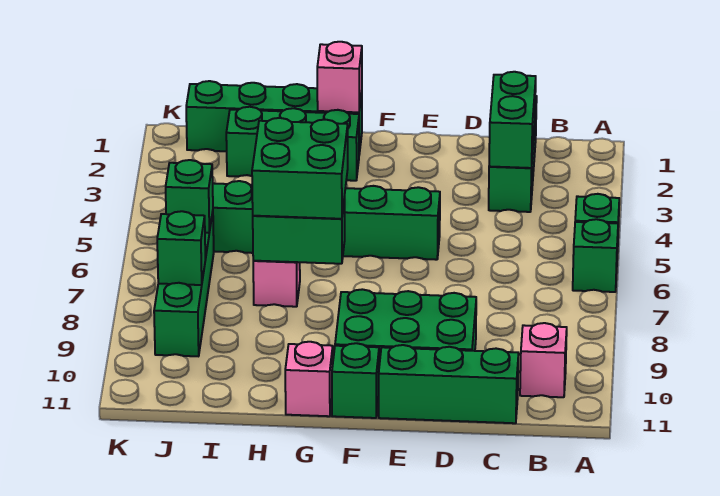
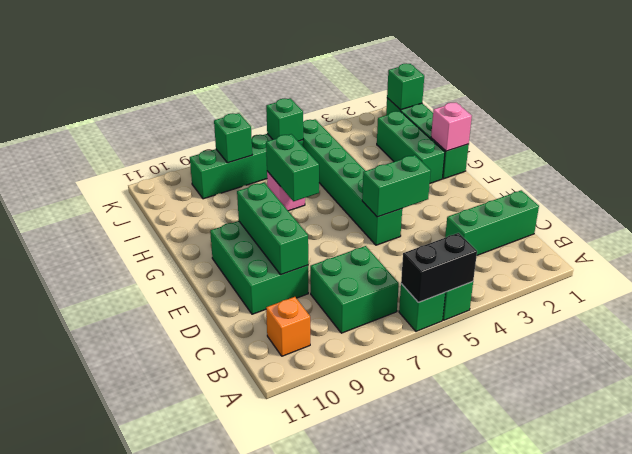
none -> black brick A5:A6 level 2
pink brick B10 level 1 -> orange brick B10 level 1
green brick C2:C3 level 2 -> green brick E4:E5 level 2
green brick C11:E11 level 1 -> green brick D9:F9 level 2
green brick F11 level 1 -> green brick J1 level 2
green brick G6:H7 level 3 -> green brick B7:C8 level 1
pink brick G11 level 1 -> none

